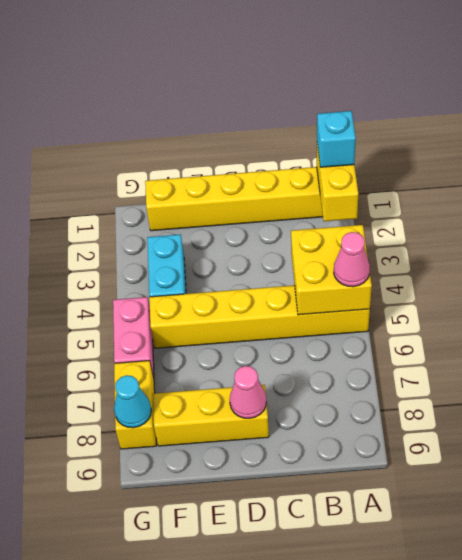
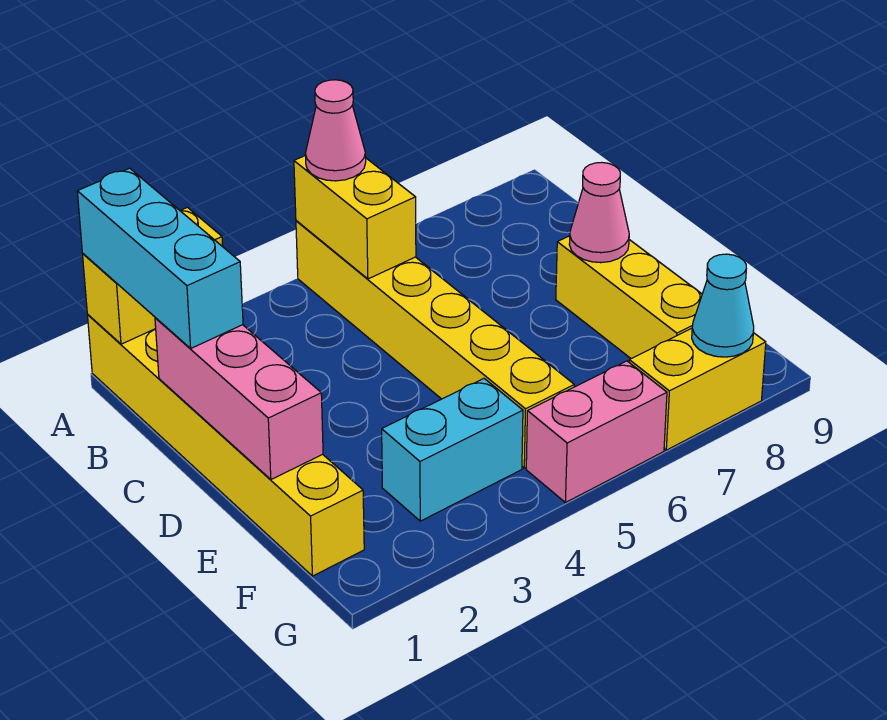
cyan brick A1 level 3 -> cyan brick A1:C1 level 3
yellow brick A4:B5 level 2 -> yellow brick A5:B5 level 2
none -> pink brick C1:E1 level 2

